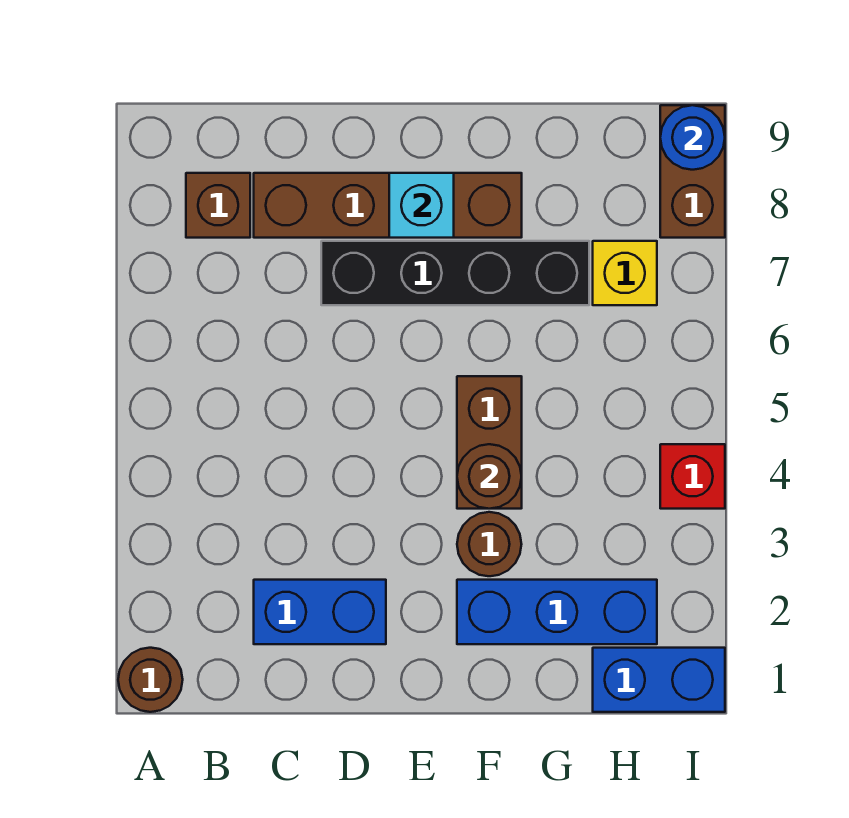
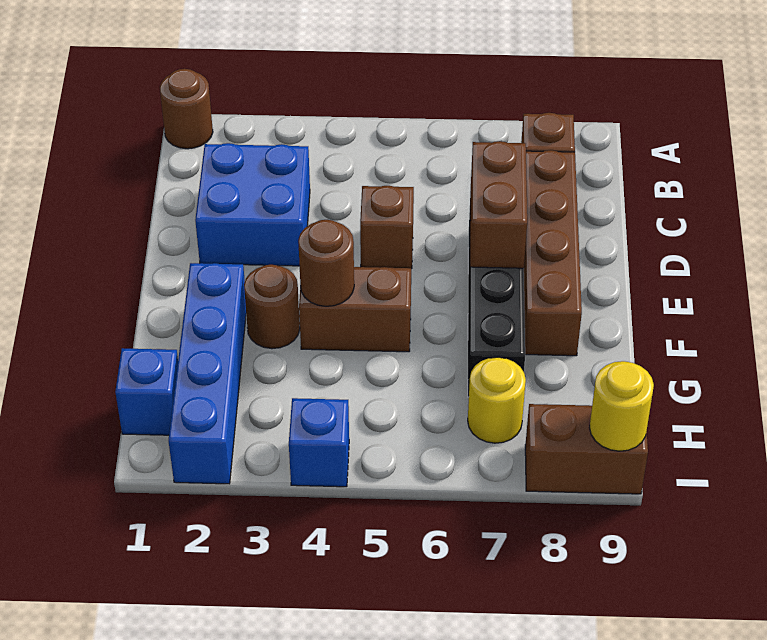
blue brick C2:D2 level 1 -> blue brick C2:D3 level 1
none -> brown brick D5 level 1
none -> brown brick D7:E7 level 2
cyan brick E8 level 2 -> none
blue brick F2:H2 level 1 -> blue brick F2:I2 level 1
blue brick H1:I1 level 1 -> blue brick H1 level 1
yellow brick H7 level 1 -> yellow round brick H7 level 1
red brick I4 level 1 -> blue brick I4 level 1
blue round brick I9 level 2 -> yellow round brick I9 level 2

